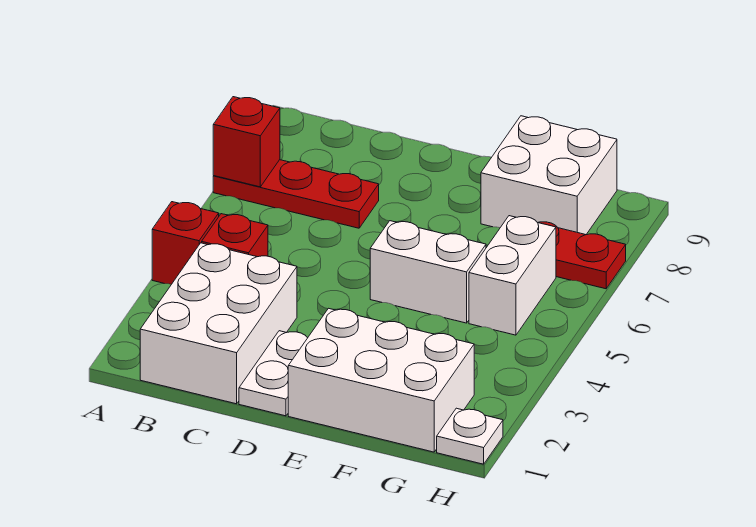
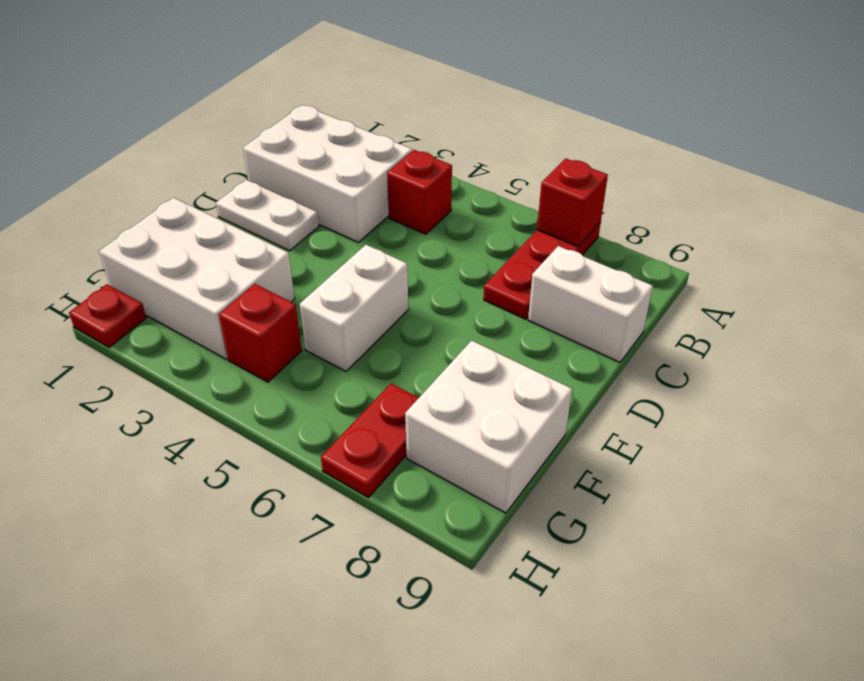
red brick A4 level 1 -> red brick G4 level 1
white brick E1:G2 level 1 -> white brick F1:G3 level 1
white brick G5:G6 level 1 -> white brick C8:C9 level 1
white plate H1 level 1 -> red plate H1 level 1

